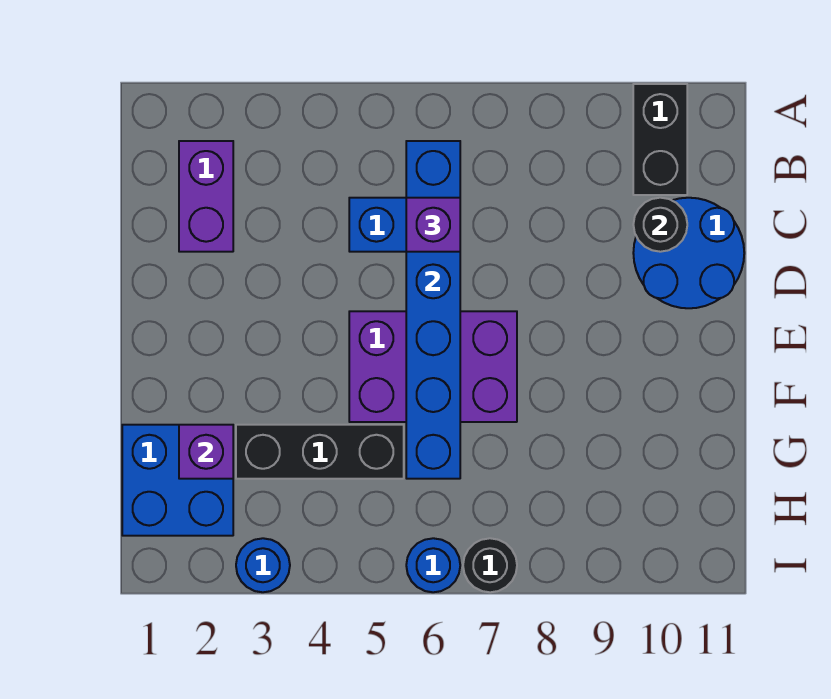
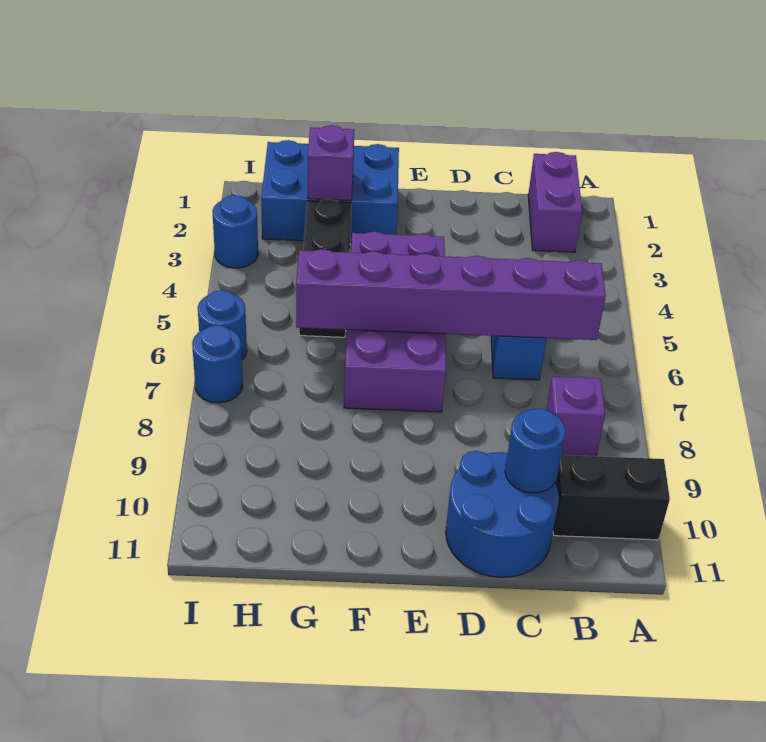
purple brick B2:C2 level 1 -> purple brick B1:B2 level 1
blue brick B6:G6 level 2 -> purple brick B6:G6 level 2
purple brick C6 level 3 -> purple brick B8 level 1
black round brick C10 level 2 -> blue round brick C10 level 2
purple brick E5:F7 level 1 -> purple brick E4:F7 level 1
blue brick G1:H2 level 1 -> blue brick F1:H2 level 1
black round brick I7 level 1 -> blue round brick I7 level 1

